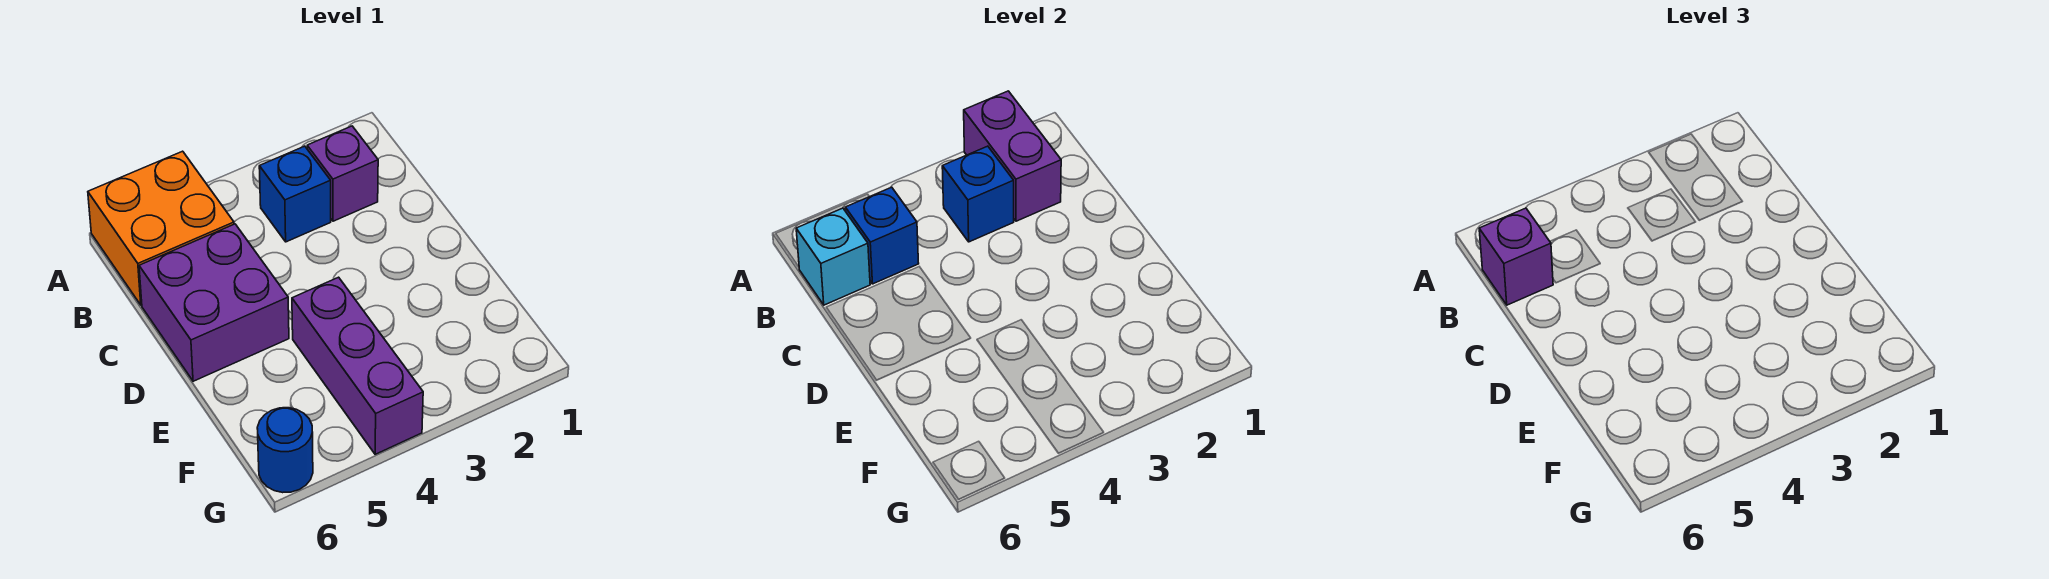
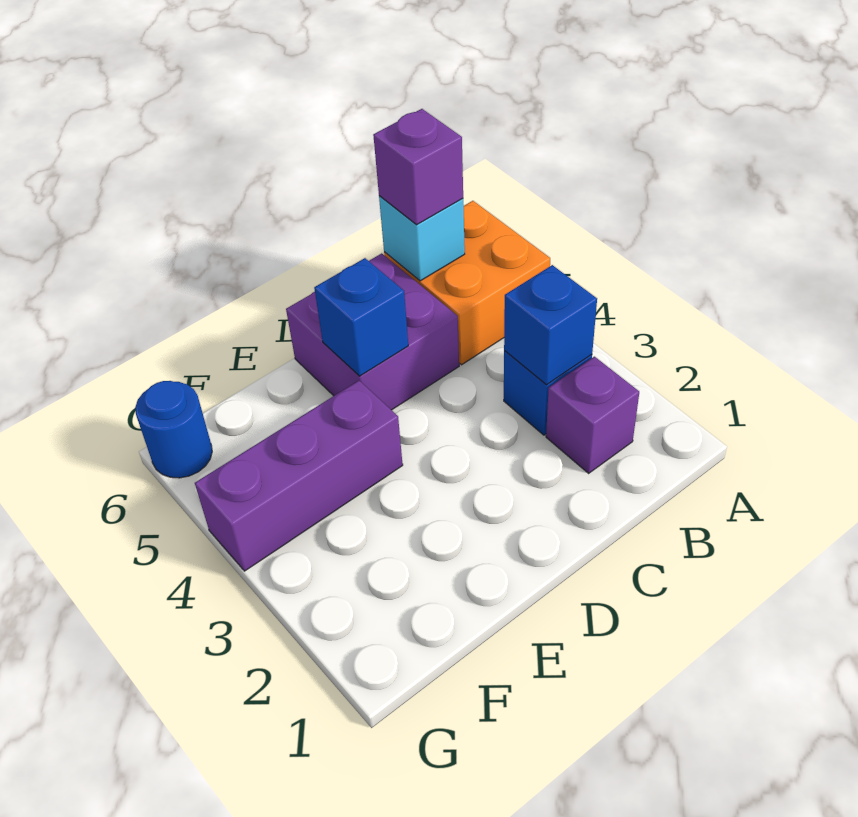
purple brick A2:B2 level 2 -> none
blue brick B5 level 2 -> blue brick D5 level 2

